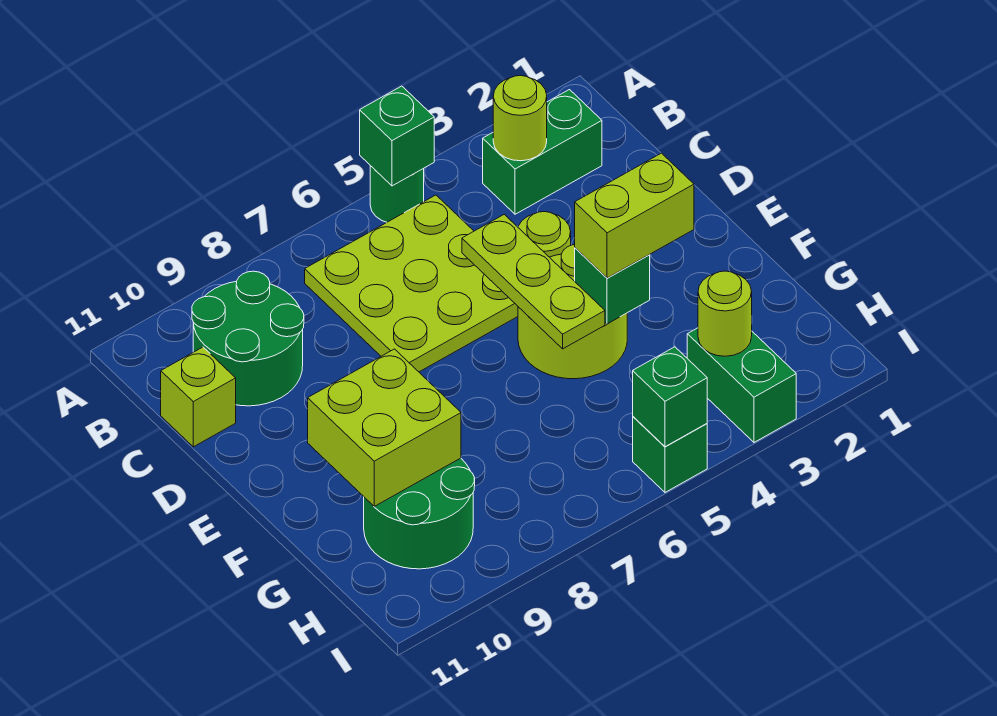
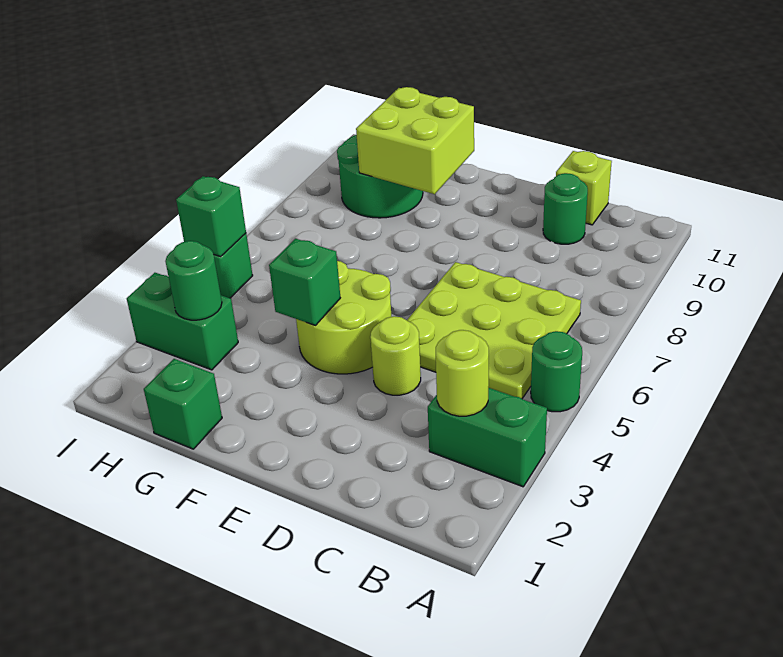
green brick A5 level 2 -> green brick G1 level 1
green brick B2:B3 level 1 -> green brick A3:B3 level 1
green round brick B9:C10 level 1 -> green round brick C10 level 1
lime plate D5:F5 level 2 -> none
lime brick F3:F4 level 3 -> none
lime round brick H3 level 2 -> green round brick H3 level 2

